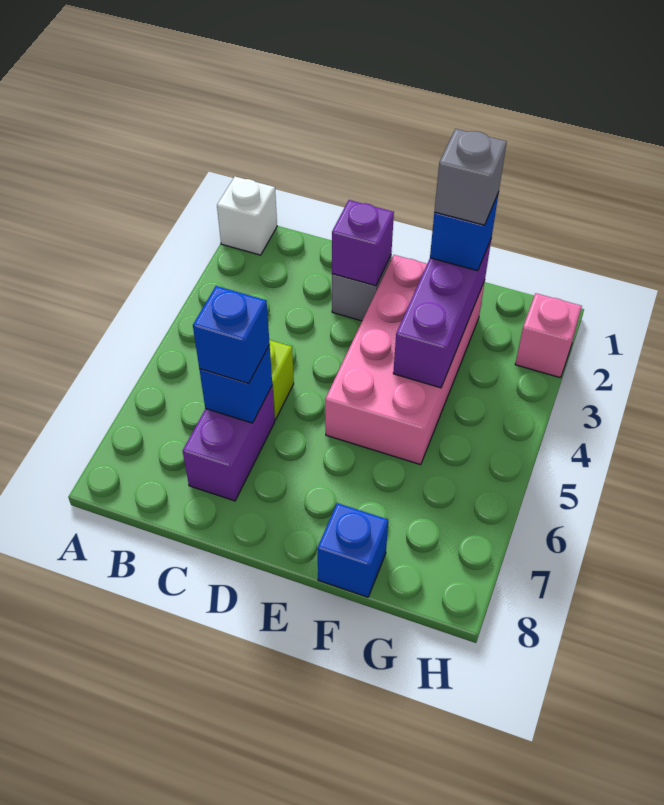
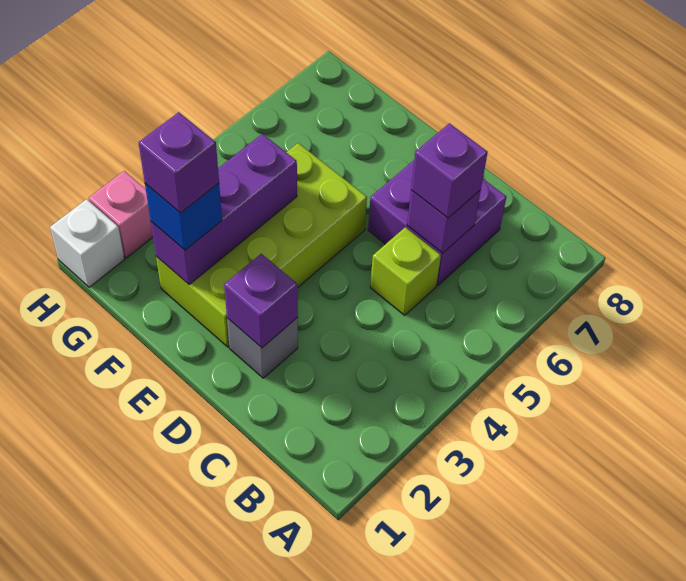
white brick A1 level 1 -> white brick H1 level 1
purple brick C6:C7 level 1 -> purple brick C6:D7 level 1
blue brick C6 level 2 -> purple brick C6 level 2
blue brick C6 level 3 -> purple brick C6 level 3
pink brick E2:F5 level 1 -> lime brick E2:F5 level 1
grey brick F2 level 4 -> purple brick F2 level 4
blue brick F8 level 1 -> none

